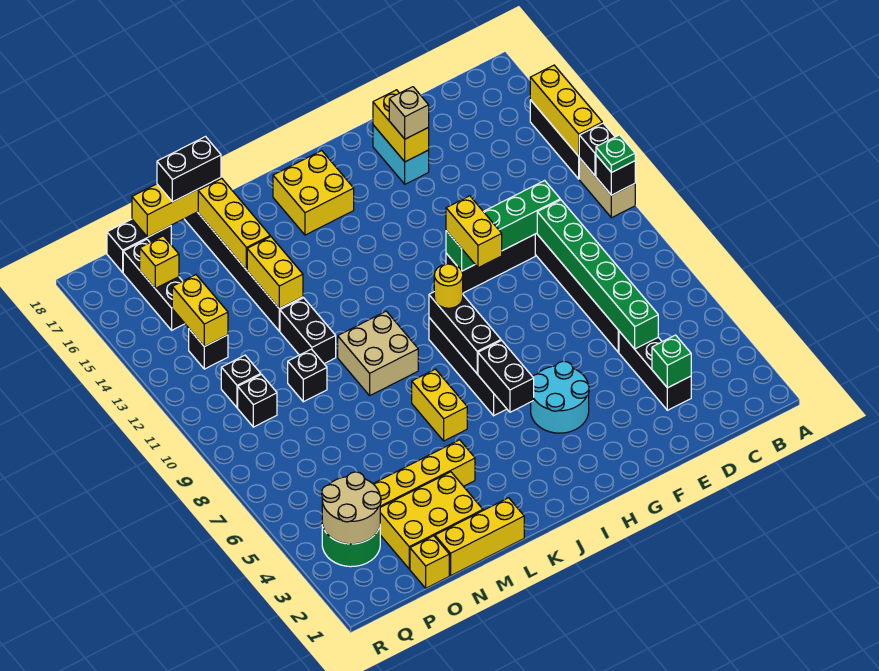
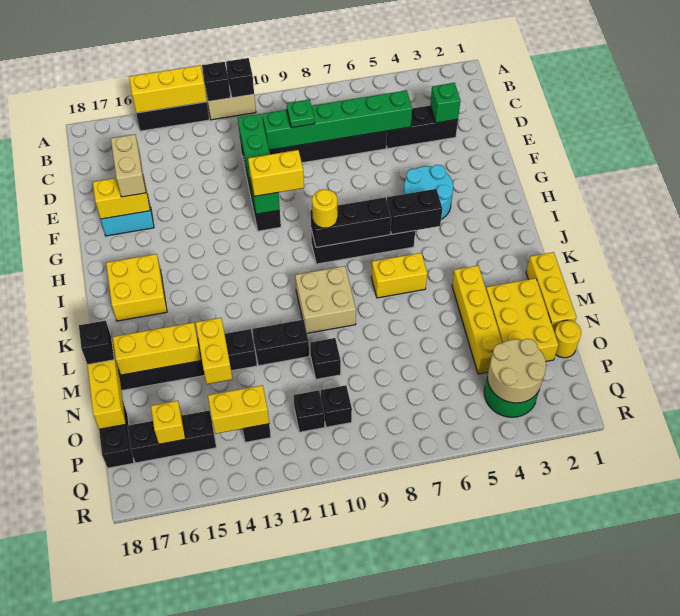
green plate A11 level 3 -> green plate D9 level 3
tan brick F16 level 3 -> tan brick E16:F16 level 3
yellow brick M13:M14 level 2 -> yellow brick M14:N14 level 2
black brick M18:N18 level 3 -> black brick M18 level 3
yellow brick O1 level 1 -> yellow round brick O1 level 1

